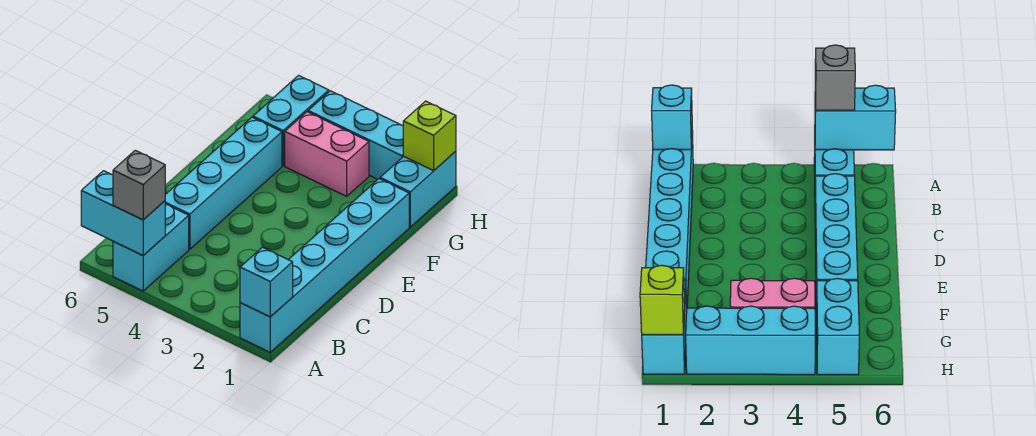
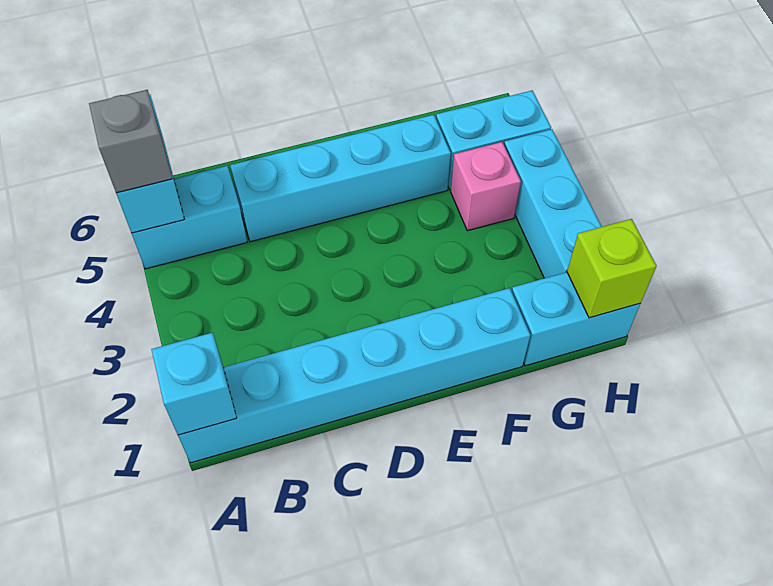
pink brick G3:G4 level 1 -> pink brick G4 level 1

